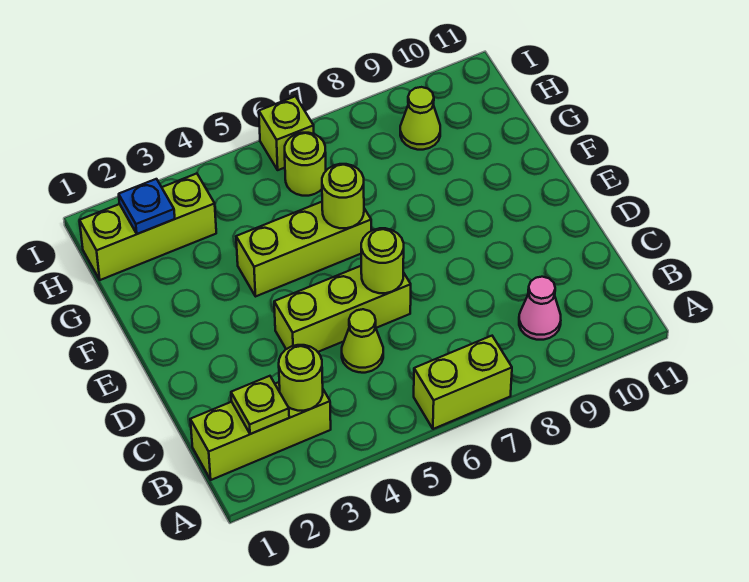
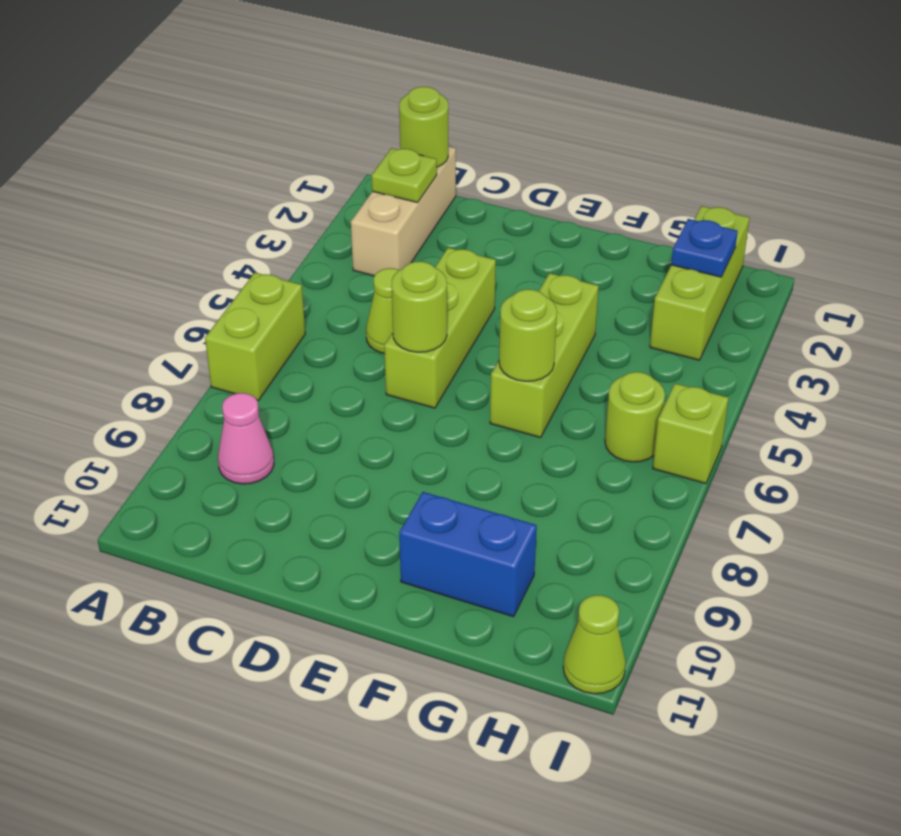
lime brick B1:B3 level 1 -> tan brick B1:B3 level 1
lime round brick B3 level 2 -> lime round brick B1 level 2
none -> blue brick F10:G10 level 1
lime cone H9 level 1 -> lime cone I11 level 1

